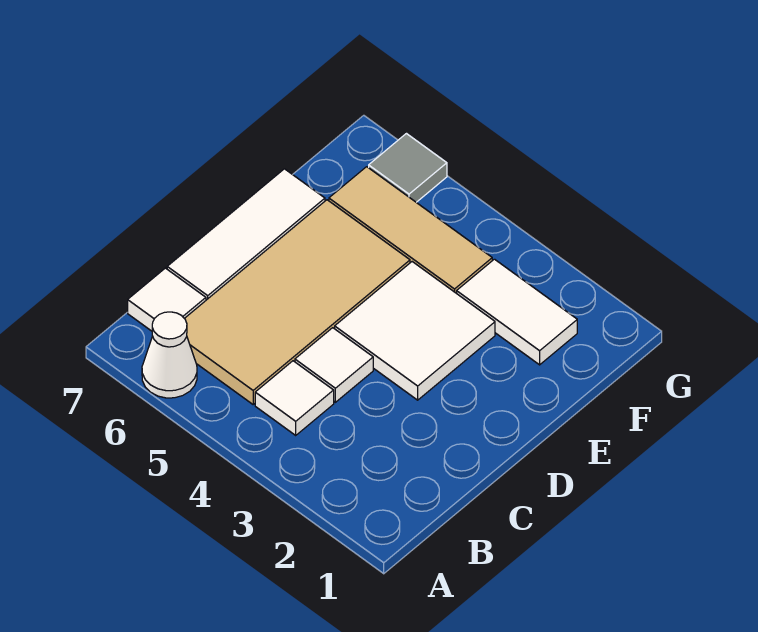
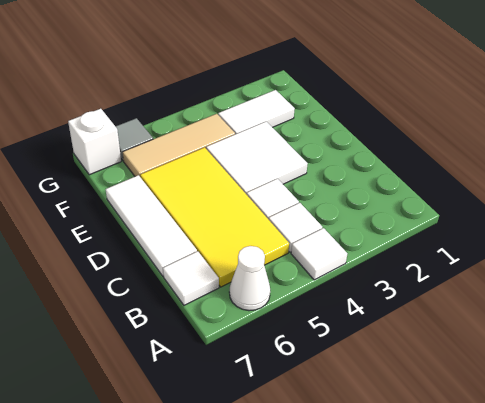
none -> white tile A4 level 1
tan tile B5:E6 level 1 -> yellow tile B5:E6 level 1
none -> white brick G7 level 1

